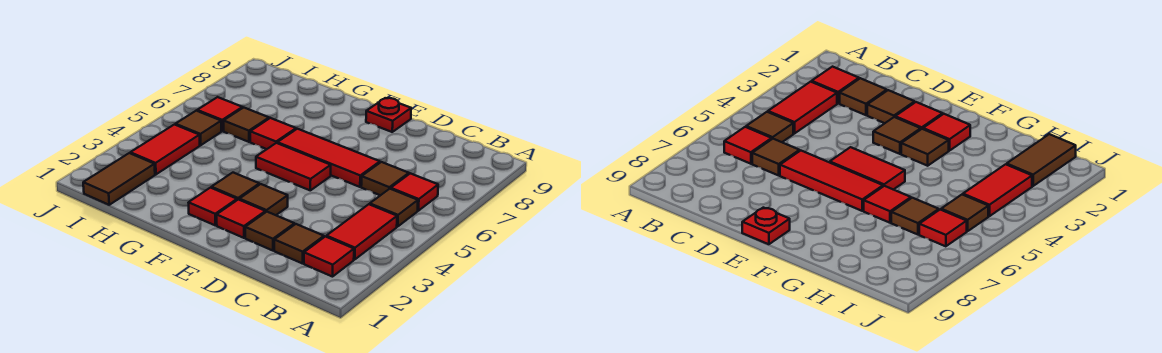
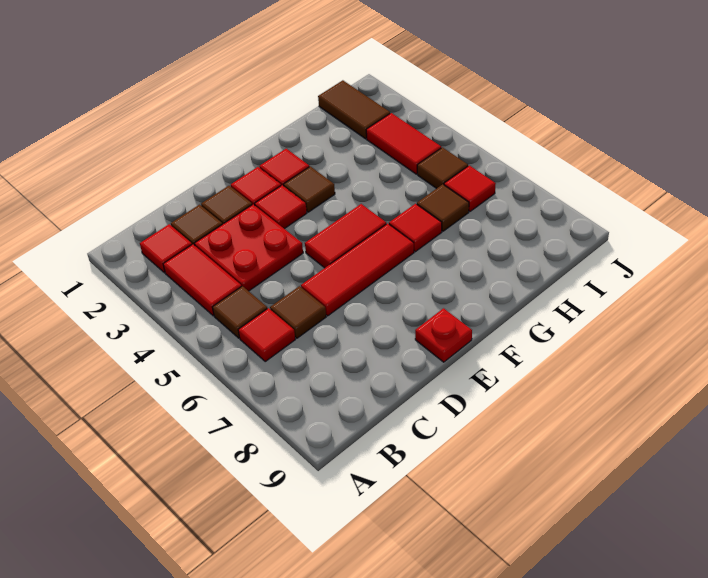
none -> red plate C3:D4 level 1
brown tile E3 level 1 -> red tile E3 level 1

